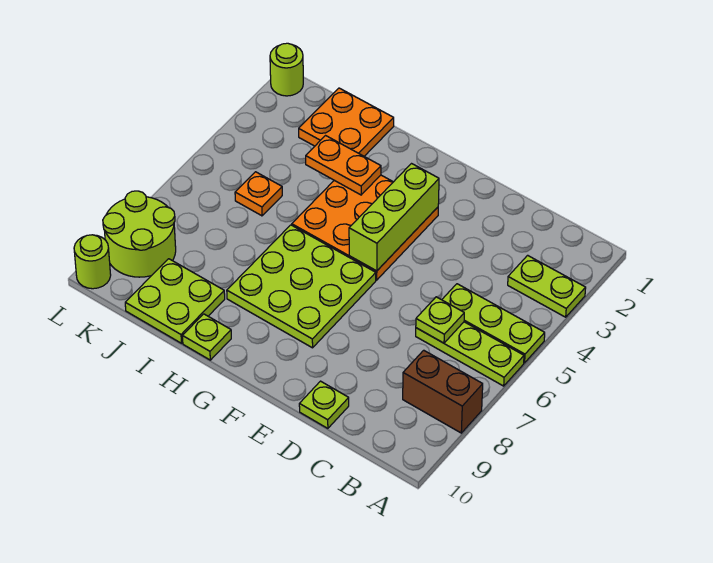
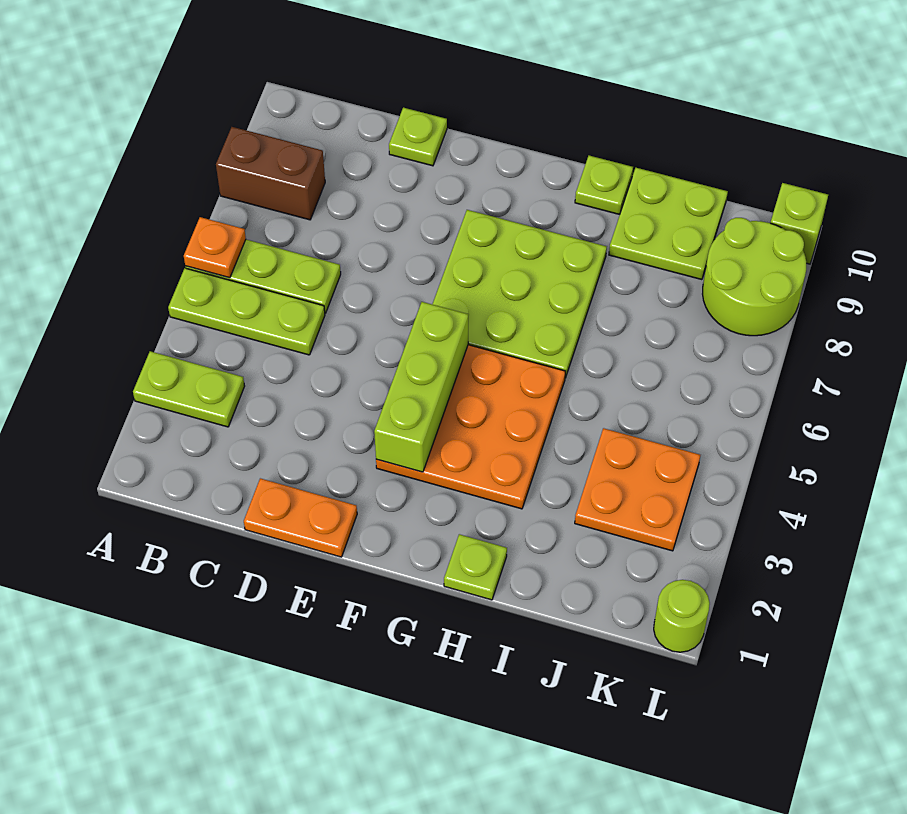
lime plate C6 level 2 -> lime plate H1 level 1
orange plate H3:I3 level 2 -> orange plate D1:E1 level 1
orange plate I1:J2 level 1 -> orange plate J3:K4 level 1
orange plate J5 level 1 -> orange plate A6 level 2
lime round brick L10 level 1 -> lime brick L10 level 1

